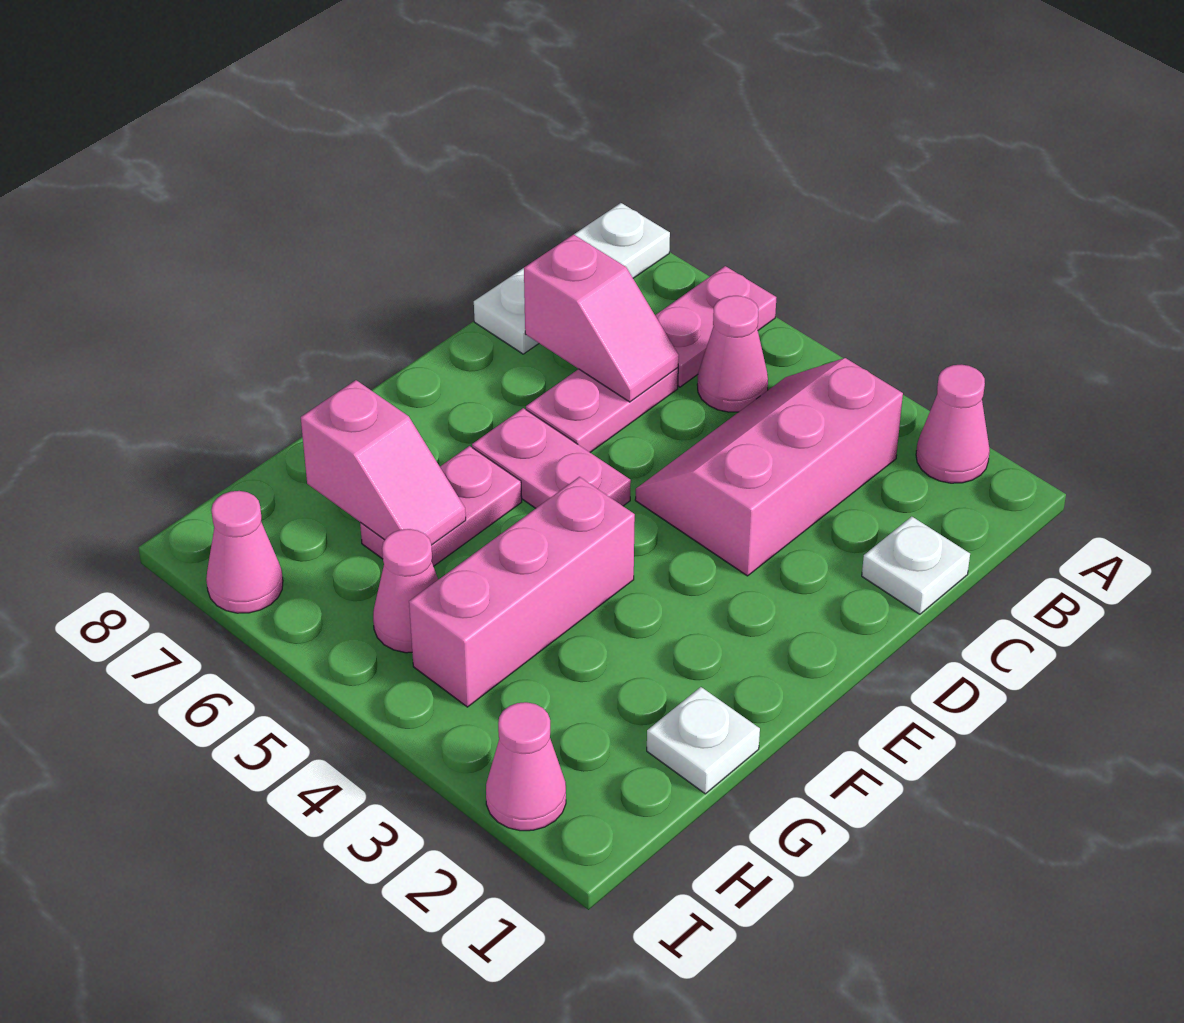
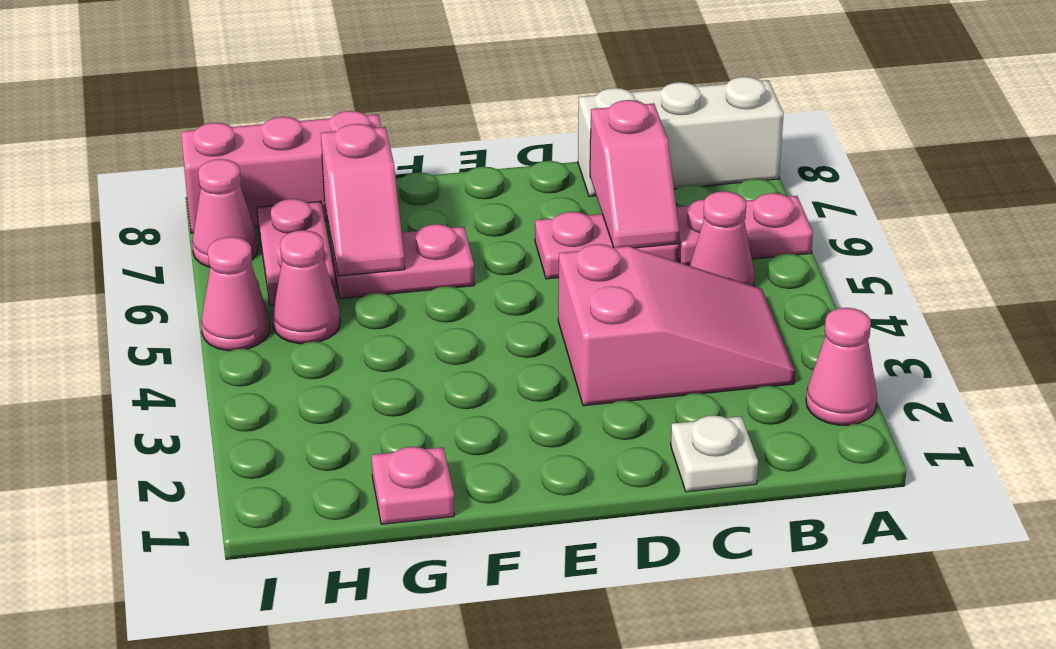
white plate A8:C8 level 1 -> white brick A8:C8 level 1
pink slope B3:D4 level 1 top 3 -> pink slope B3:D4 level 1 top D
pink plate E5:E6 level 1 -> pink plate H6:H7 level 1
pink brick F4:H4 level 1 -> pink brick G8:I8 level 1
white plate G1 level 1 -> pink plate G1 level 1
pink cone I2 level 1 -> pink cone I5 level 1

